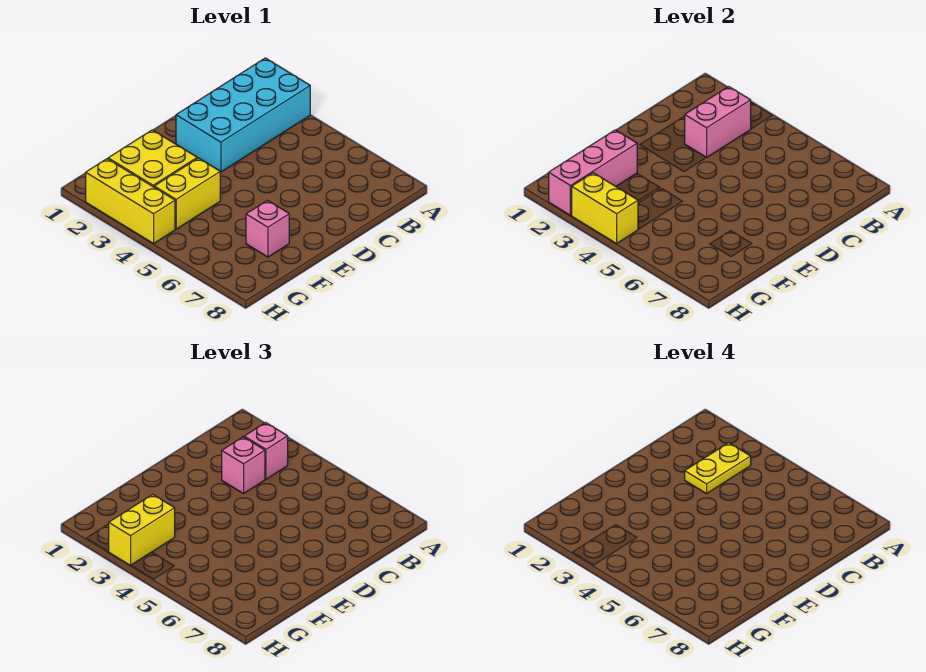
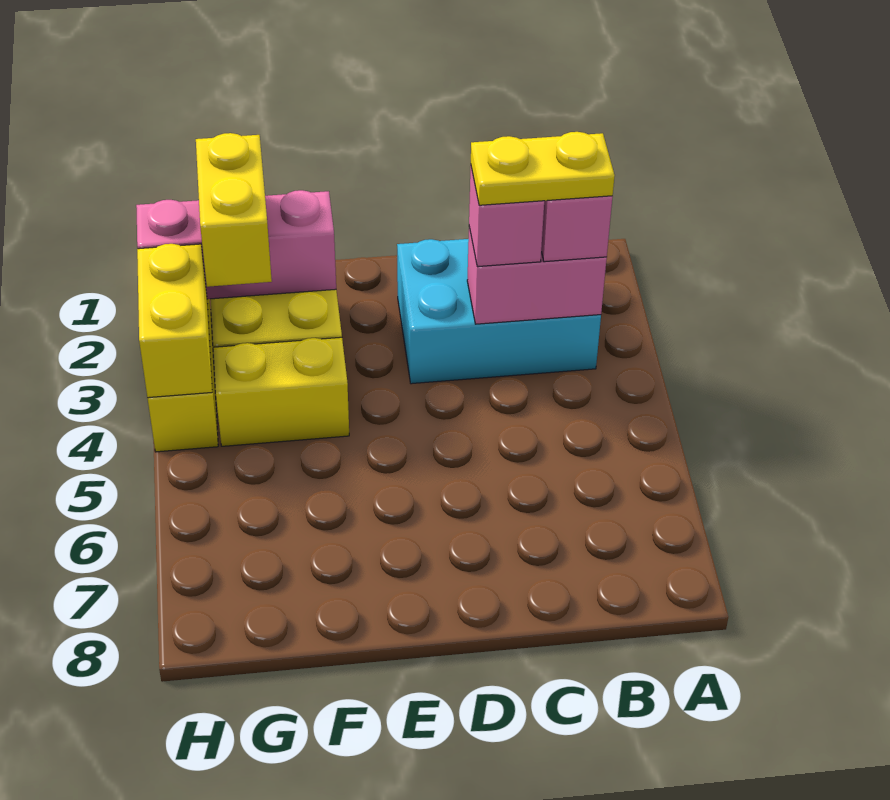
cyan brick A2:D3 level 1 -> cyan brick B2:D3 level 1
pink brick F7 level 1 -> none
yellow brick G3:H3 level 3 -> yellow brick G2:G3 level 3

